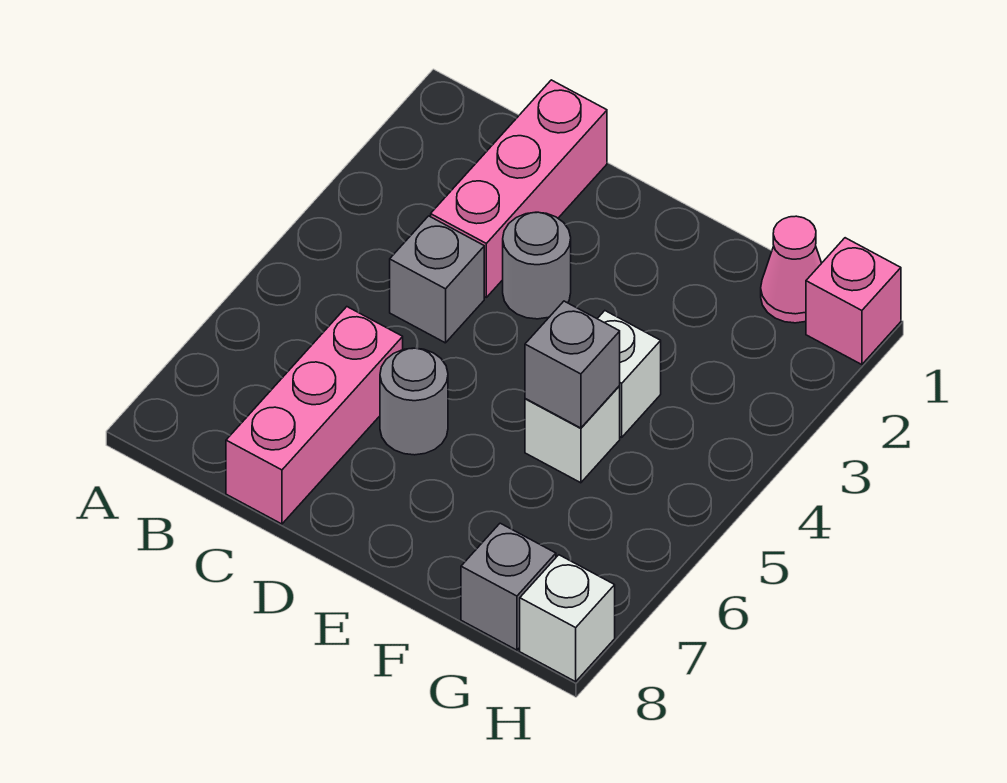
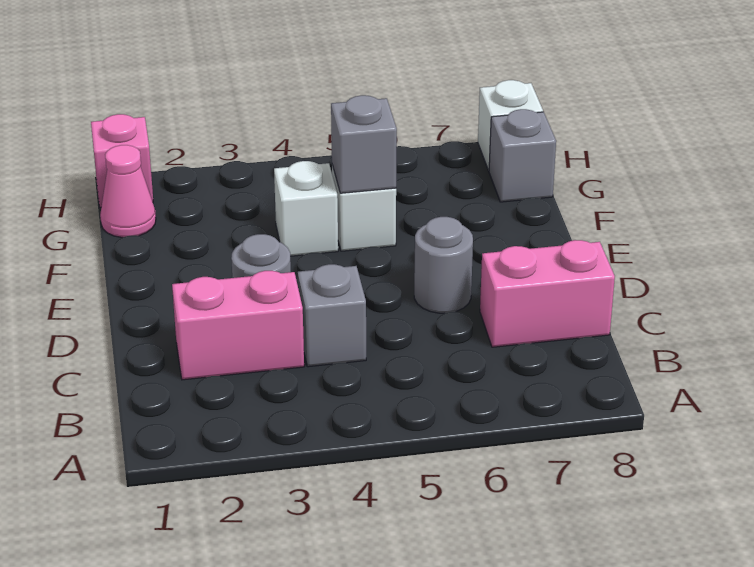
pink brick C1:C3 level 1 -> pink brick C2:C3 level 1
pink brick C6:C8 level 1 -> pink brick C7:C8 level 1

